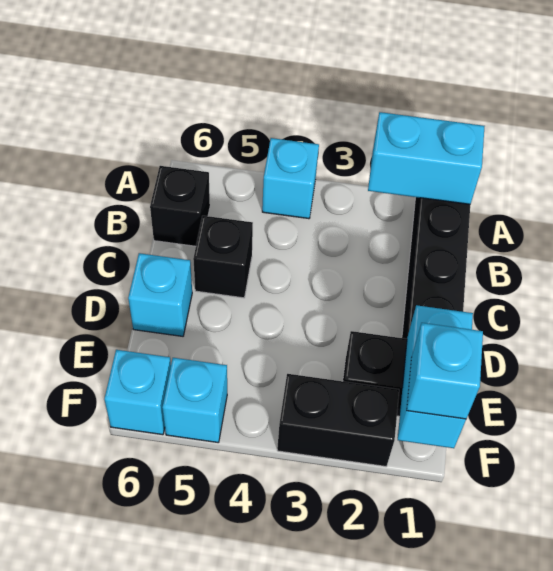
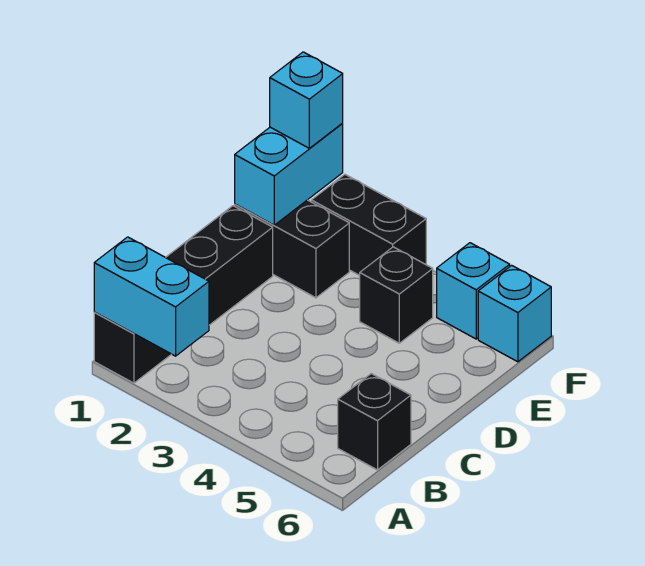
cyan brick A4 level 1 -> none
black brick C5 level 1 -> black brick E4 level 1
cyan brick D6 level 1 -> none

